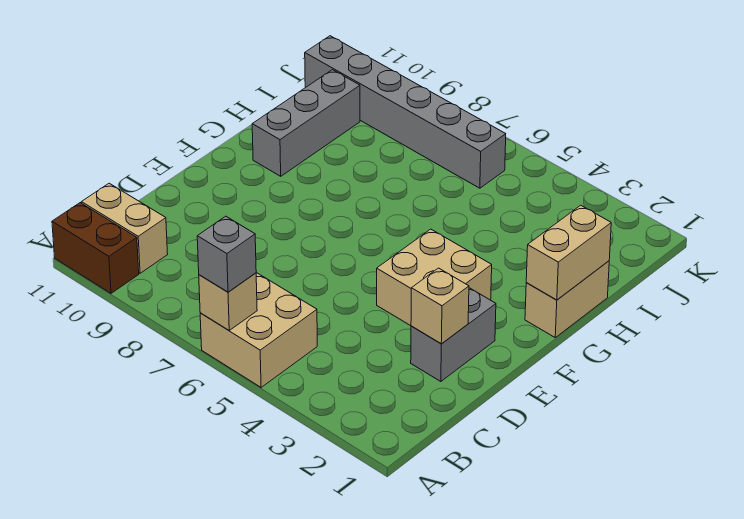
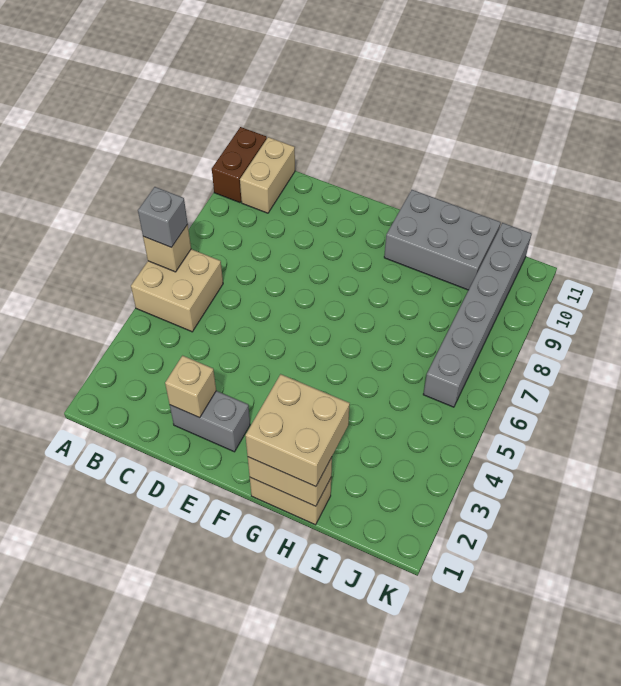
tan brick E3:F4 level 1 -> tan brick G1:H2 level 3
grey brick G10:I10 level 1 -> grey brick G10:I11 level 1

